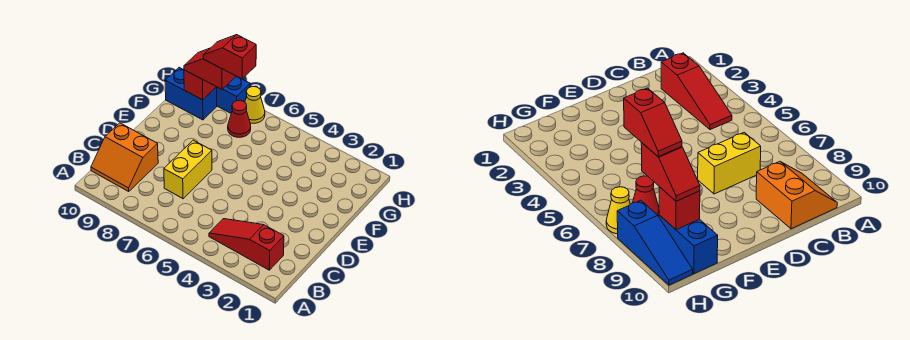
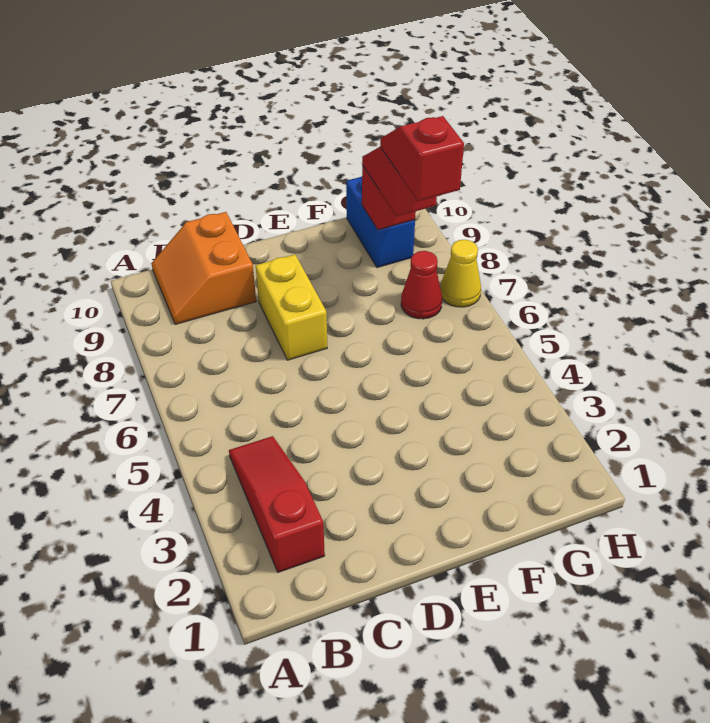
yellow brick C7:D7 level 1 -> yellow brick D7:D8 level 1
blue slope H8:H10 level 1 top 8 -> none

